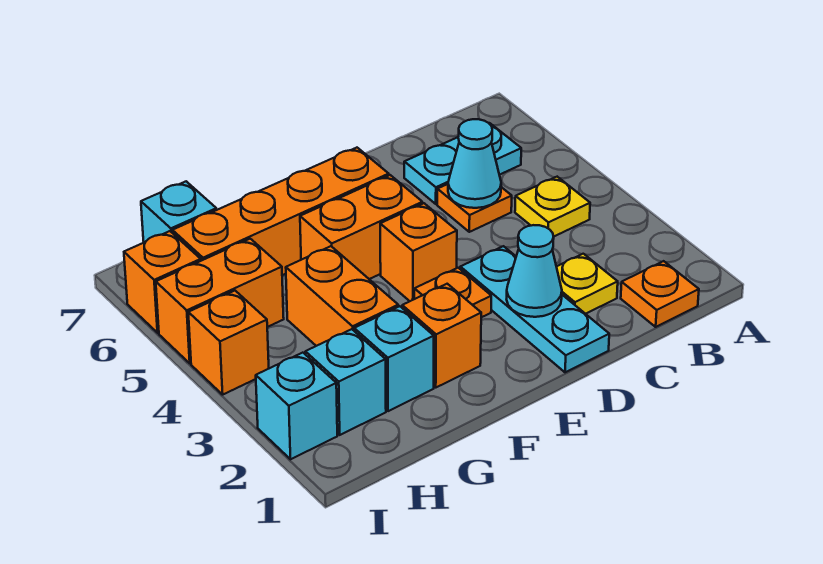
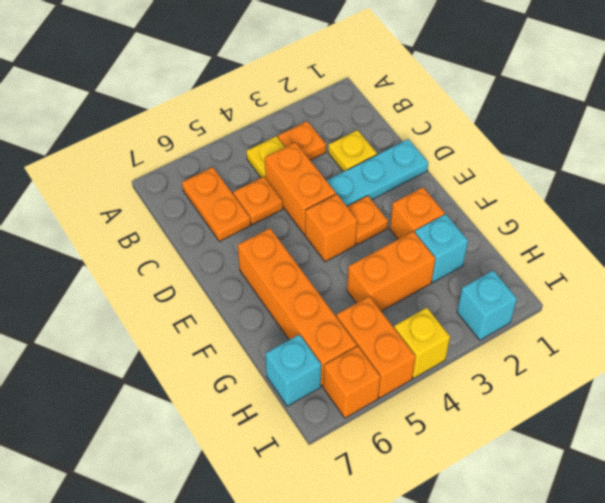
orange plate B1 level 1 -> orange plate B3 level 1
cyan plate B6:C6 level 1 -> orange plate B6:C6 level 1
cyan cone C5 level 2 -> none
cyan cone D2 level 2 -> none
orange brick E5:F5 level 1 -> orange brick C4:D4 level 1
cyan brick H2 level 1 -> none
orange brick I4 level 1 -> yellow brick I4 level 1

